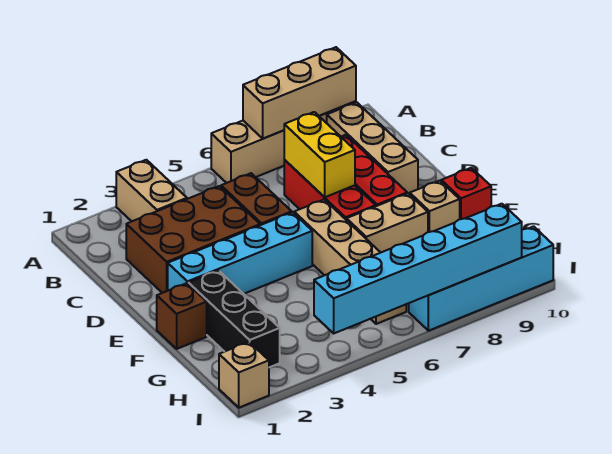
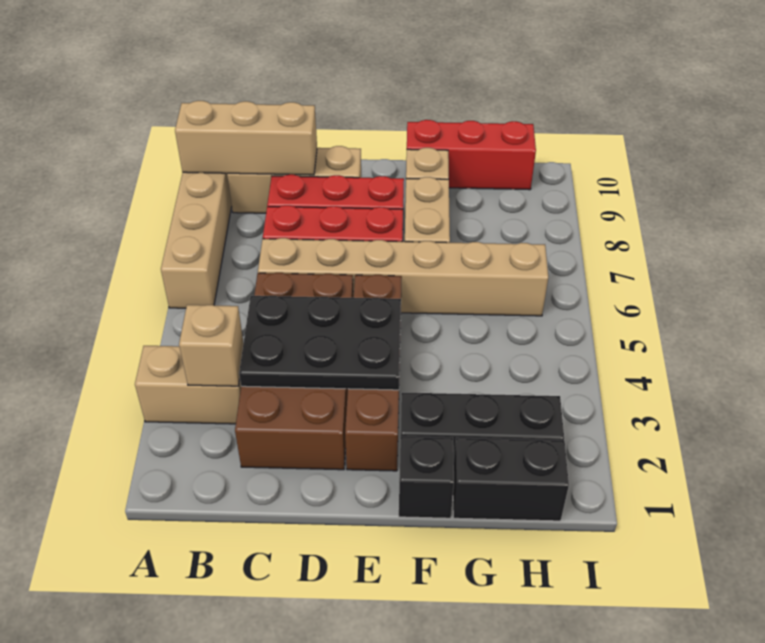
tan brick A7:A9 level 2 -> tan brick A9:C9 level 2
none -> black plate C3:E4 level 2
yellow brick C7:D7 level 2 -> none
cyan brick E2:E5 level 1 -> brown brick E2:E5 level 1
tan brick E6:H6 level 1 -> tan brick C6:H6 level 1
brown brick F1 level 1 -> black brick F1 level 1
red brick F10 level 1 -> red brick F10:H10 level 1
none -> black brick G1:H1 level 1
tan brick I1 level 1 -> tan brick B3 level 2
cyan brick I4:I9 level 2 -> none
cyan brick I7:I10 level 1 -> none

